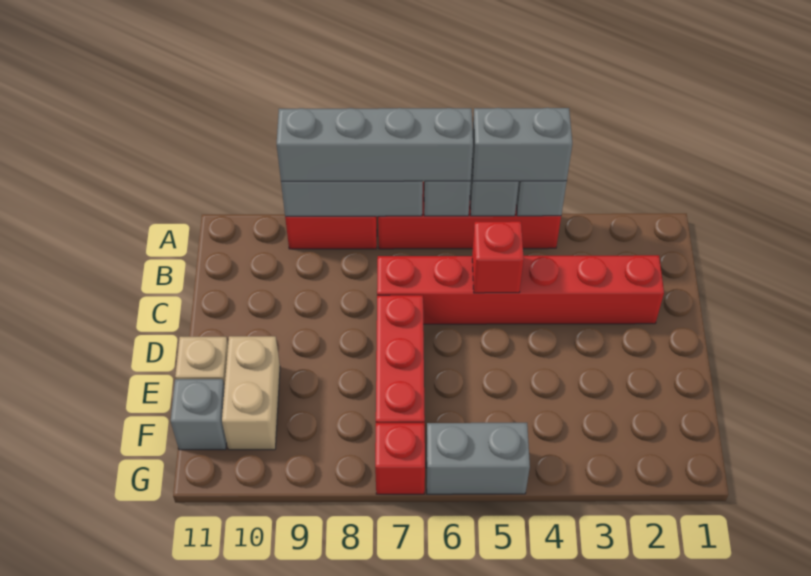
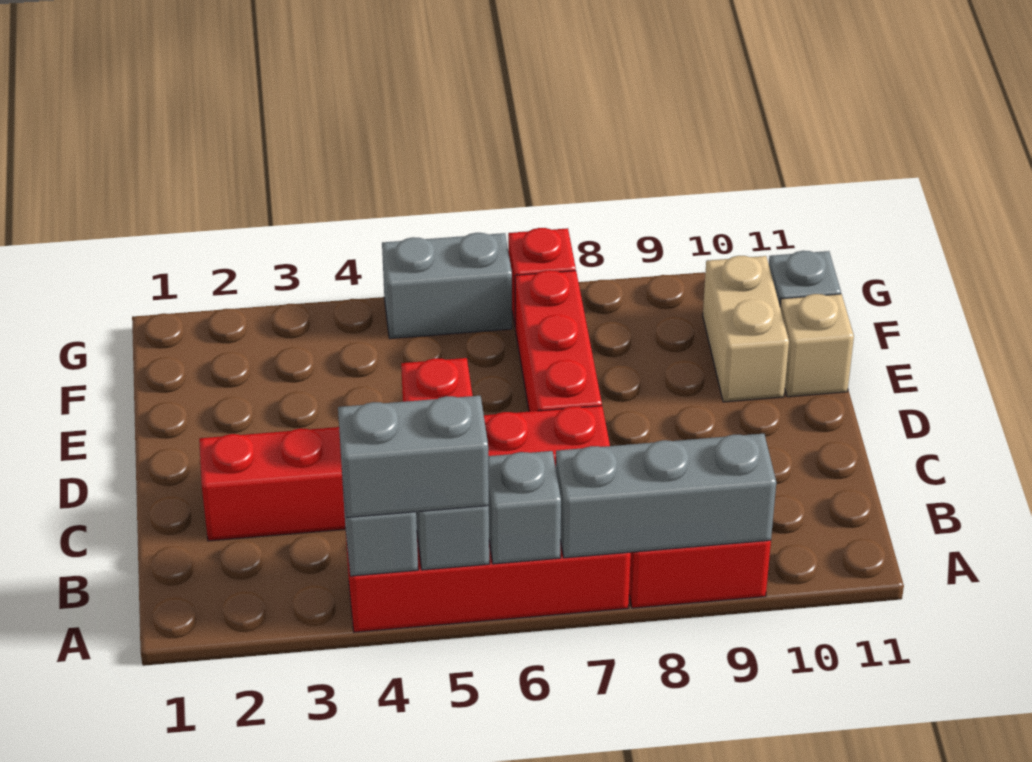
grey brick A6:A9 level 3 -> none

